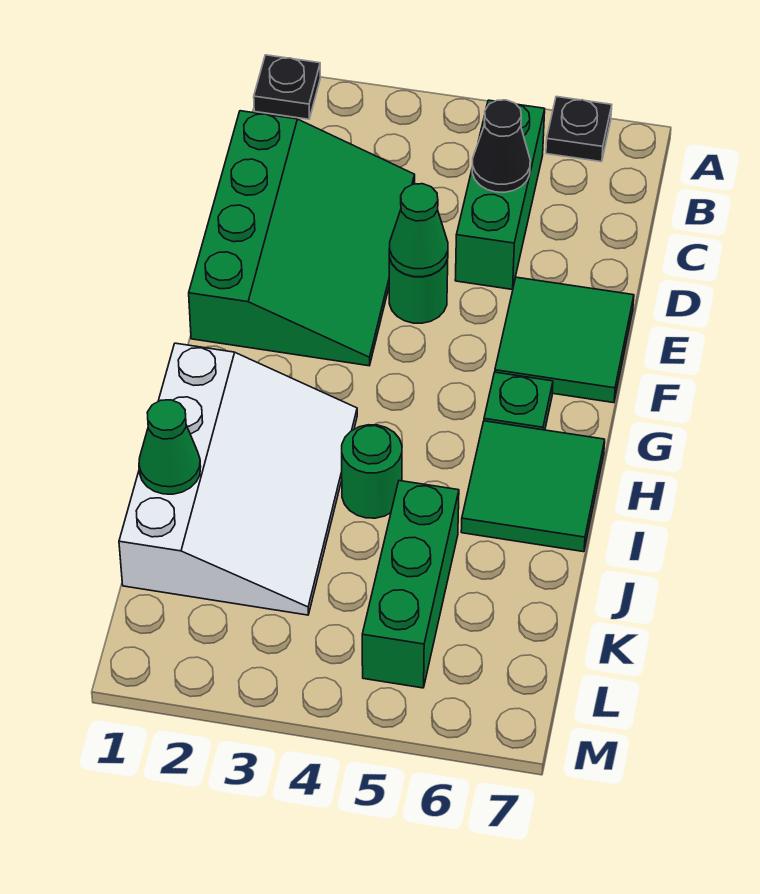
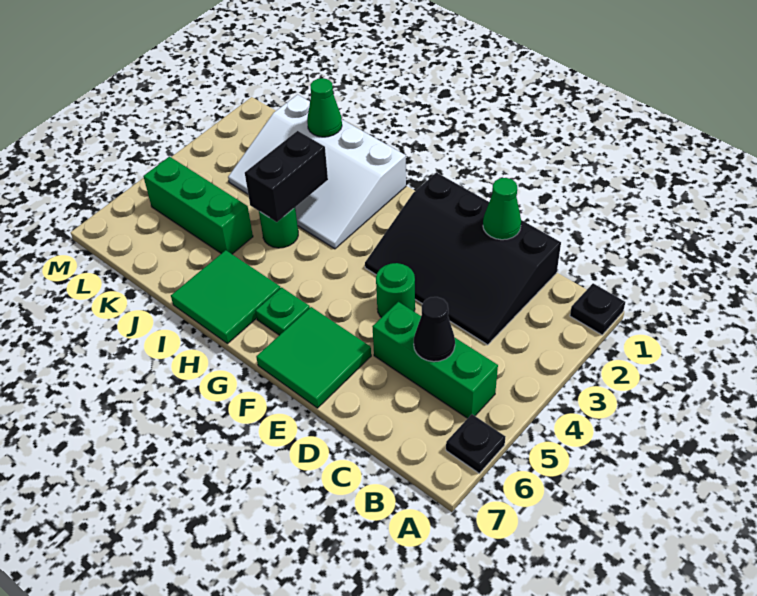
green slope C1:F3 level 1 top 1 -> black slope C1:F3 level 1 top 1
green cone E4 level 2 -> green cone D1 level 2
none -> black brick I3:I4 level 2

